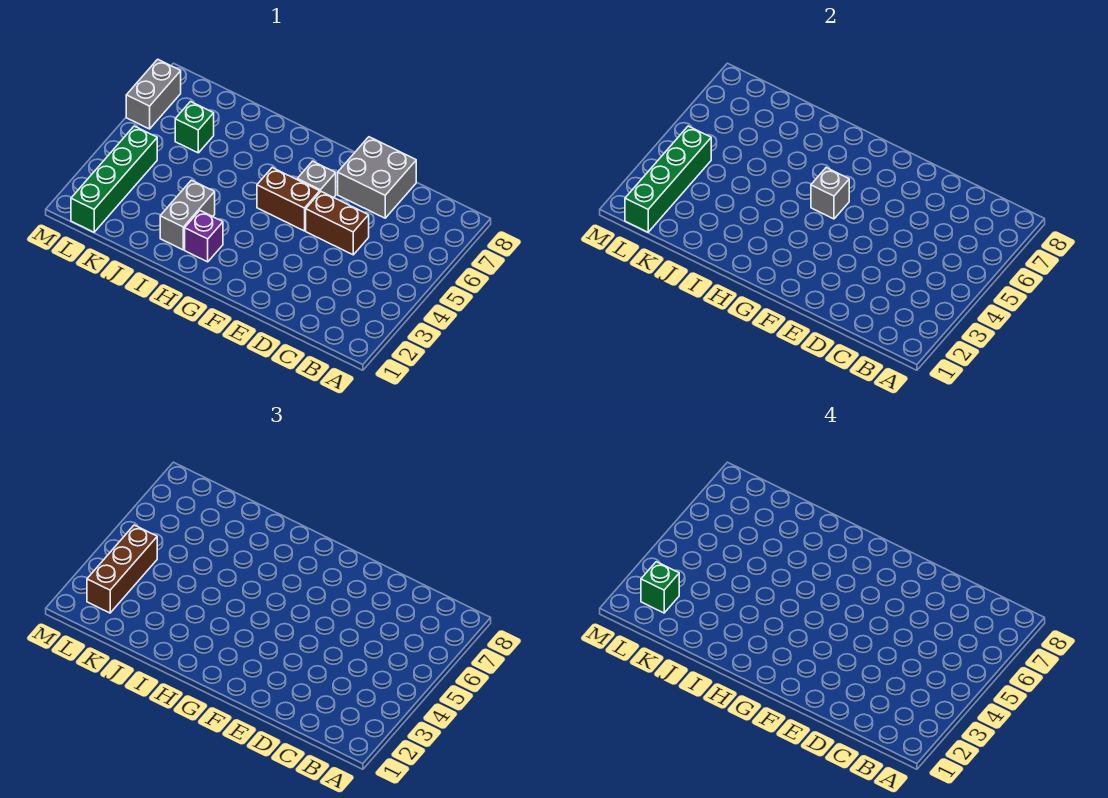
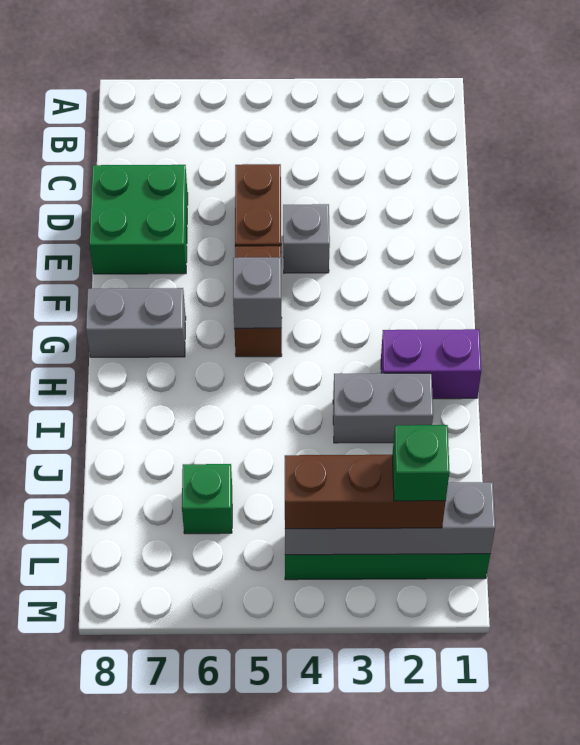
grey brick D7:E8 level 1 -> green brick D7:E8 level 1
grey brick F6 level 1 -> grey brick E4 level 1
purple brick H2 level 1 -> purple brick H1:H2 level 1
green brick L1:L4 level 2 -> grey brick L1:L4 level 2
grey brick M6:M7 level 1 -> grey brick G7:G8 level 1

